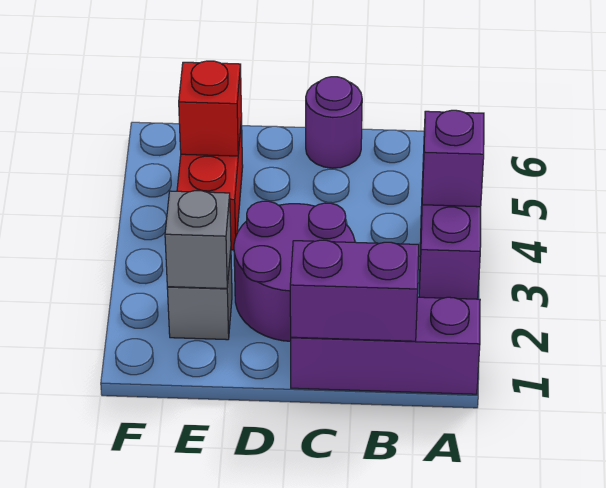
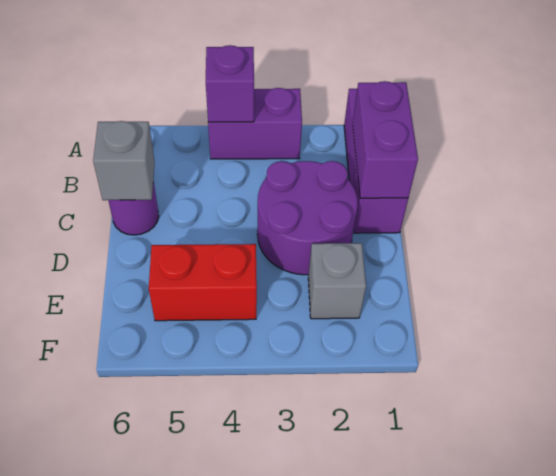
grey brick E2 level 2 -> grey brick C6 level 2
red brick E5 level 2 -> none

